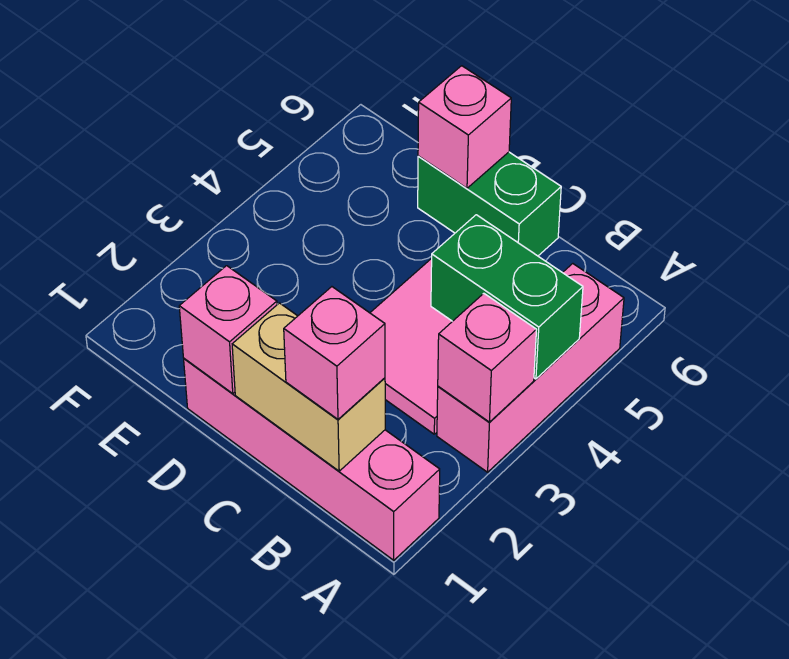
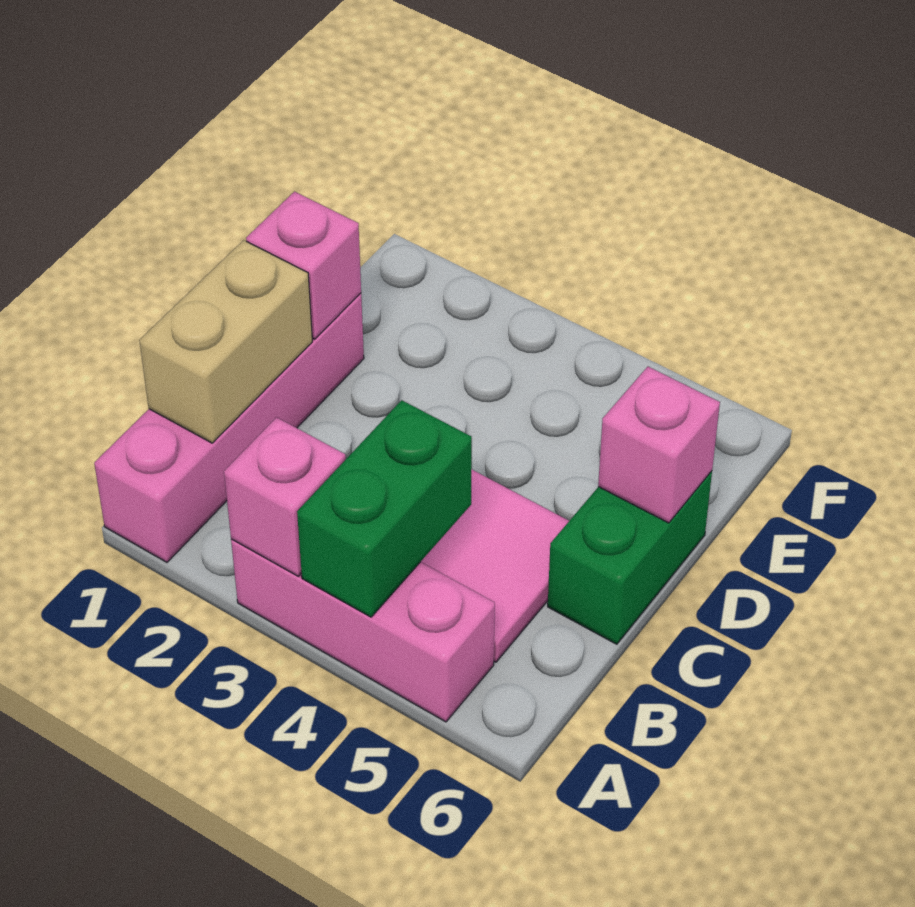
pink brick B1 level 3 -> none

